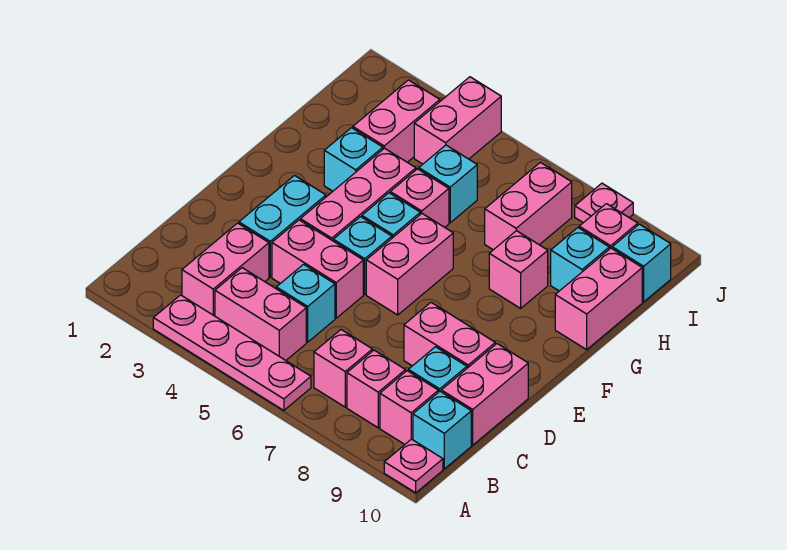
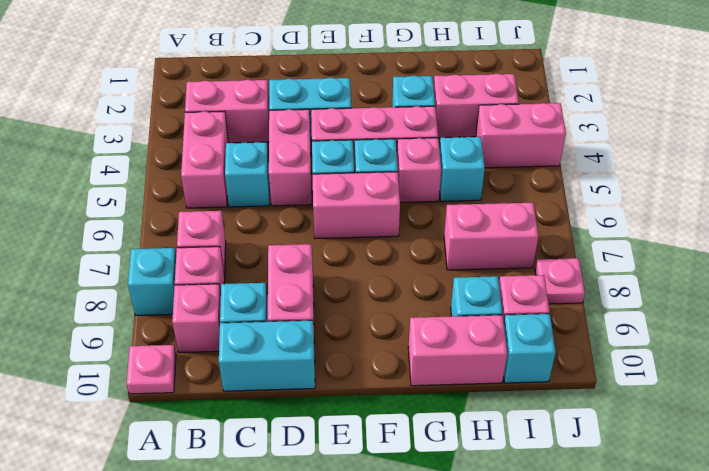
pink plate A3:A6 level 1 -> none
cyan brick B10 level 1 -> cyan brick A8 level 1
pink brick C10:D10 level 1 -> cyan brick C10:D10 level 1
pink brick G8 level 1 -> none

